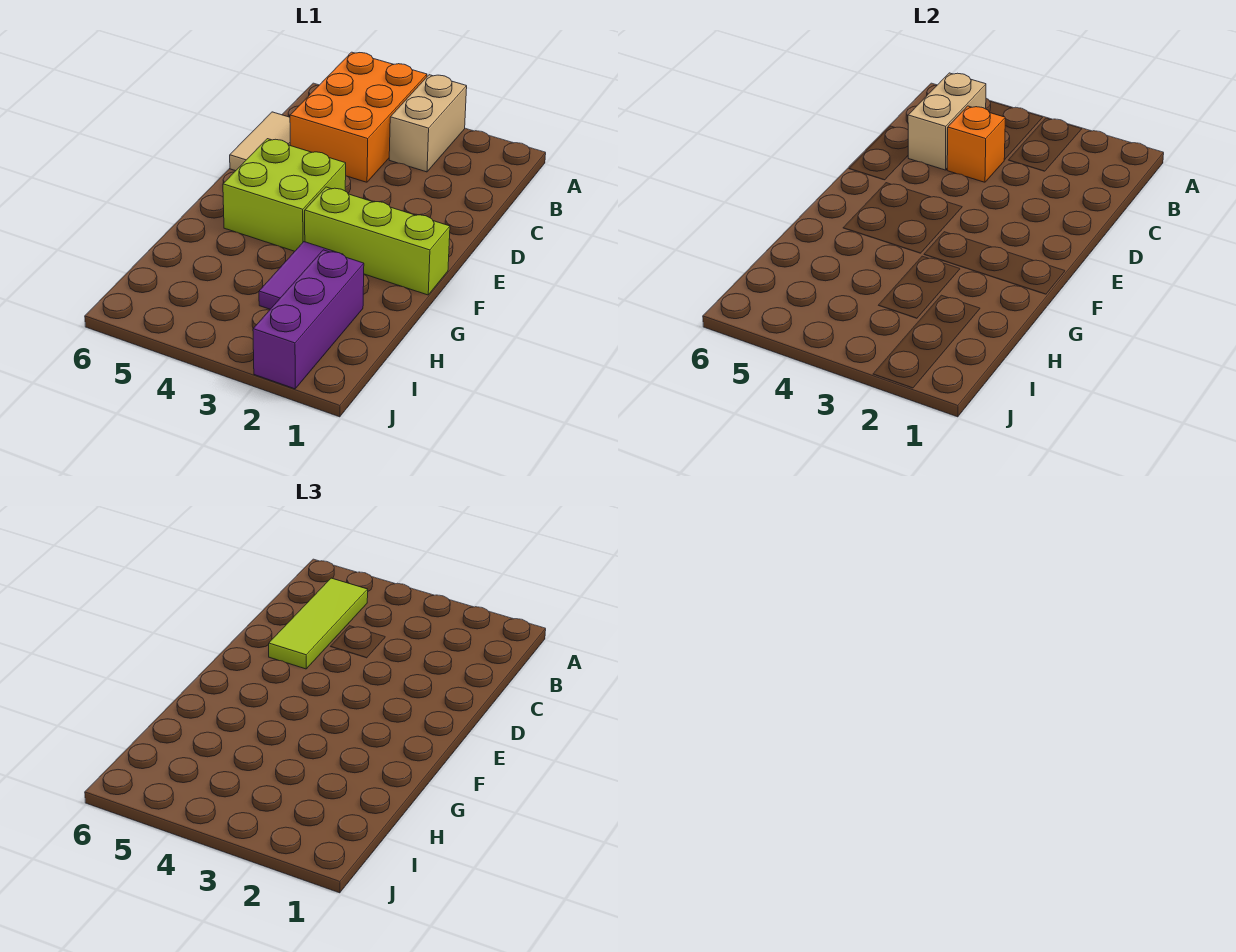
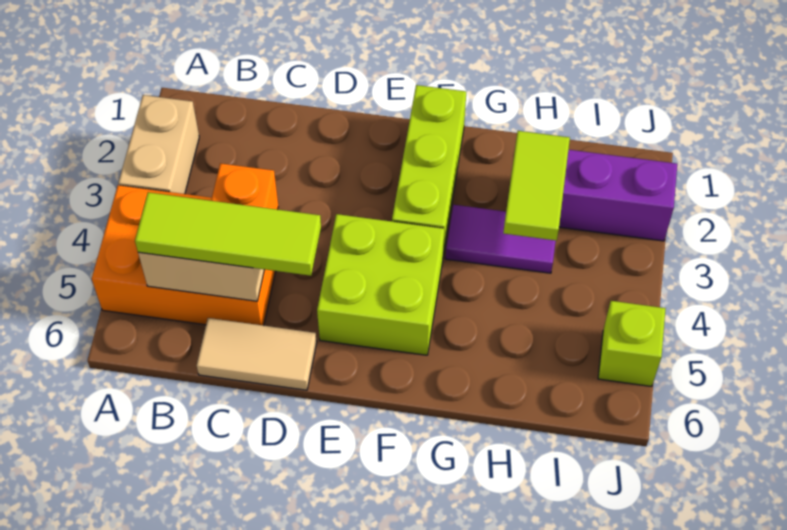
tan brick A3:B3 level 1 -> tan brick A2:A3 level 1
none -> lime tile H2:H3 level 2
none -> lime brick J5 level 1

